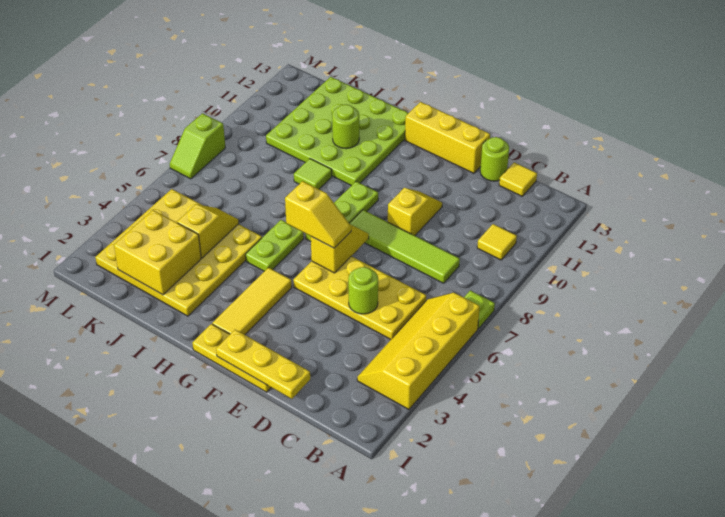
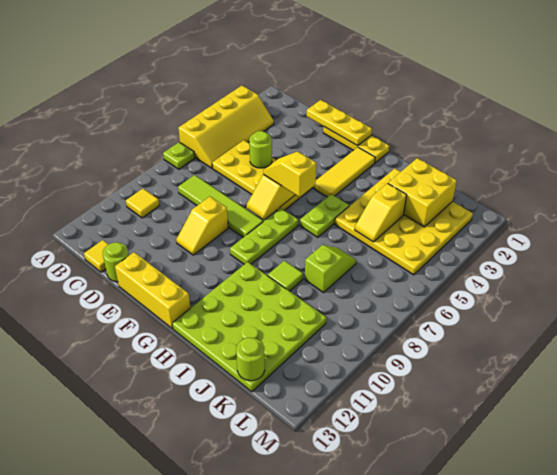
lime round brick I11 level 2 -> lime round brick K13 level 2
lime slope M7:M8 level 1 top 8 -> lime slope J7:J8 level 1 top 8

